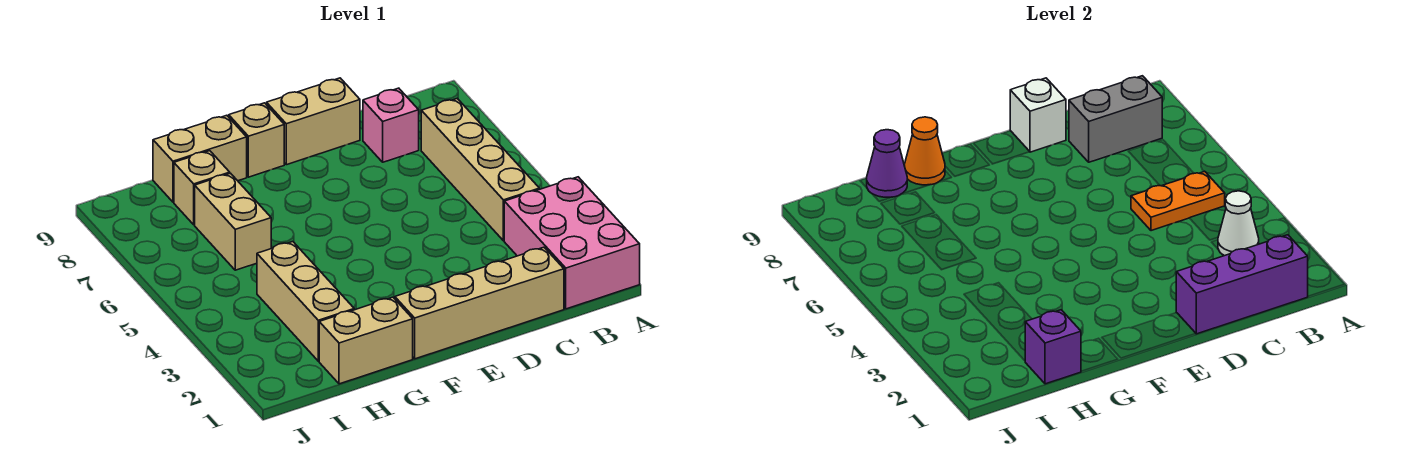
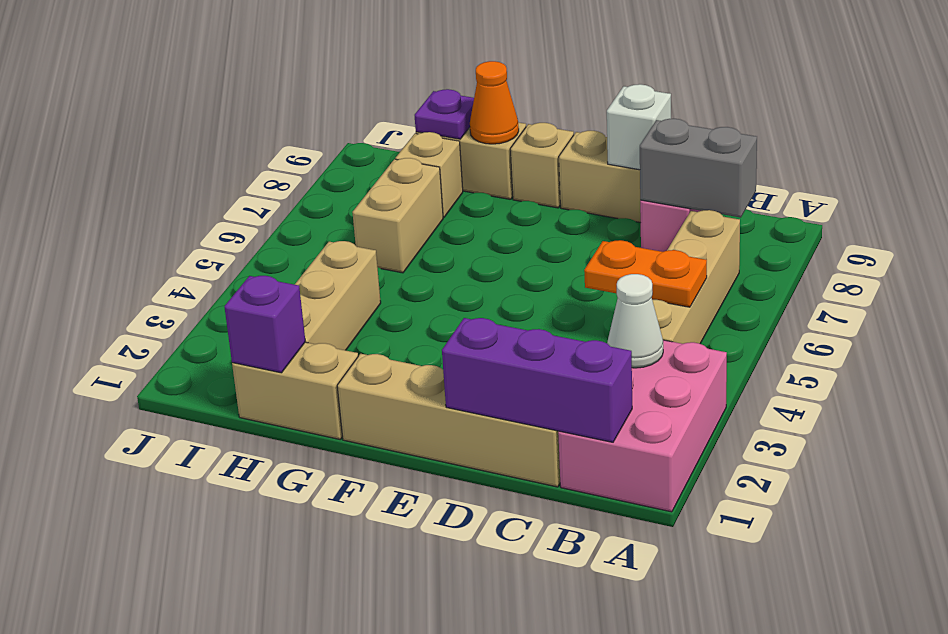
purple cone H9 level 2 -> purple plate H9 level 2

